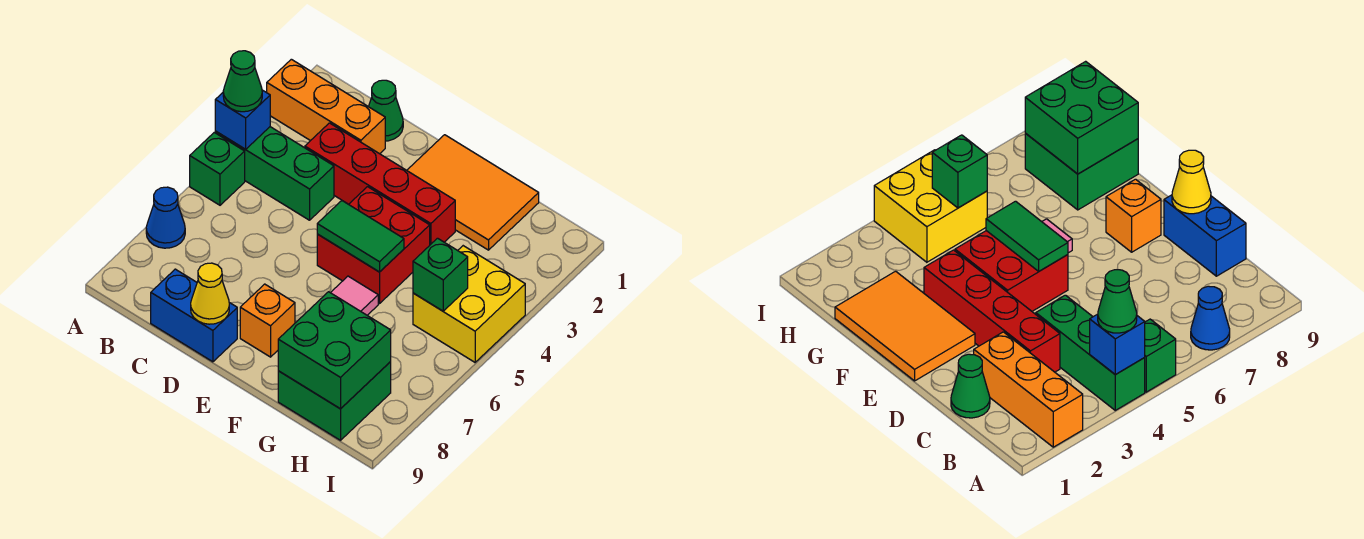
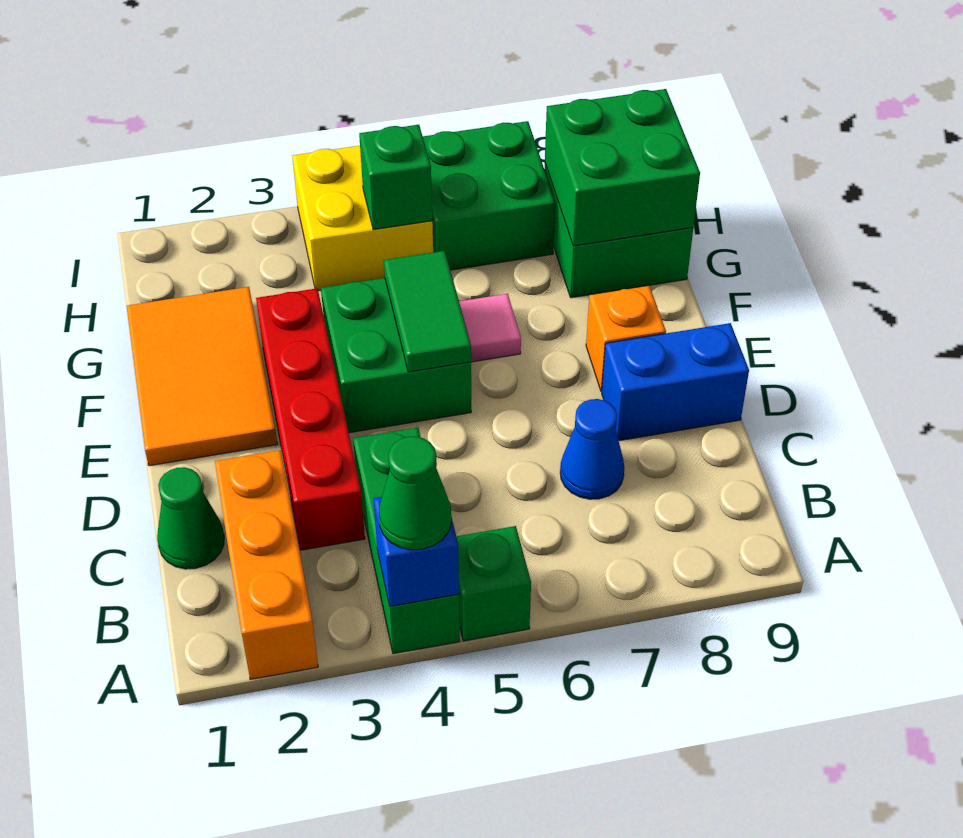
blue cone A7 level 1 -> blue cone C7 level 1
blue brick C9:D9 level 1 -> blue brick D8:D9 level 1
yellow cone D9 level 2 -> none
red brick E4:F5 level 1 -> green brick E4:F5 level 1
none -> green brick H6:I7 level 1

